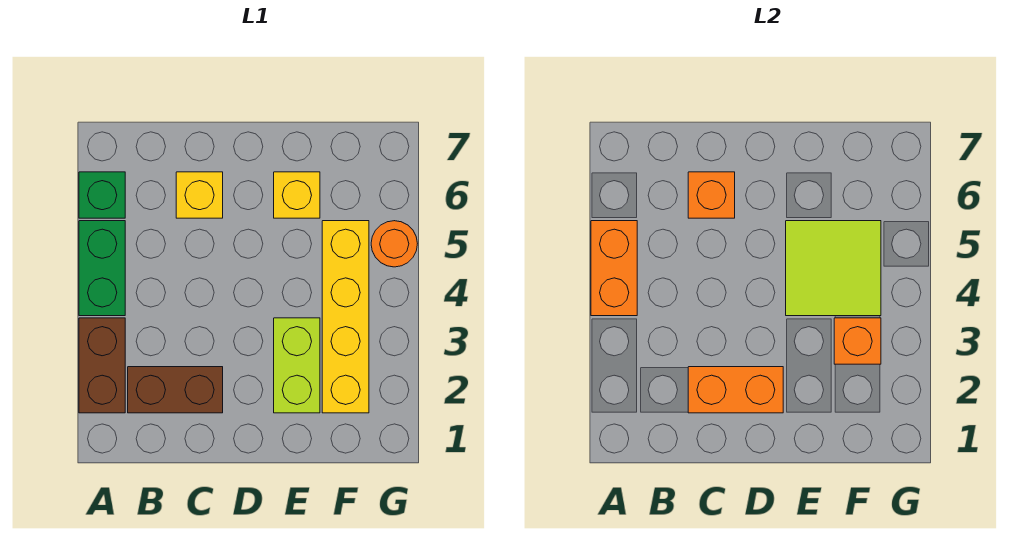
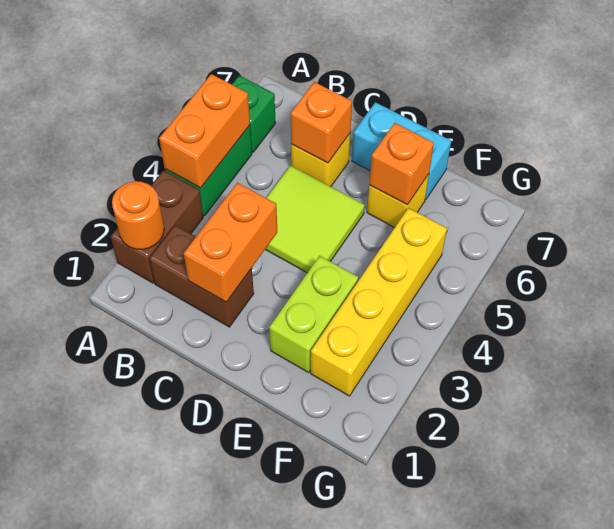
orange brick C2:D2 level 2 -> orange brick C2:C3 level 2
none -> cyan brick D7:E7 level 1
lime tile E4:F5 level 2 -> lime tile C4:D5 level 1
orange brick F3 level 2 -> orange brick E6 level 2
orange round brick G5 level 1 -> orange round brick A2 level 2

